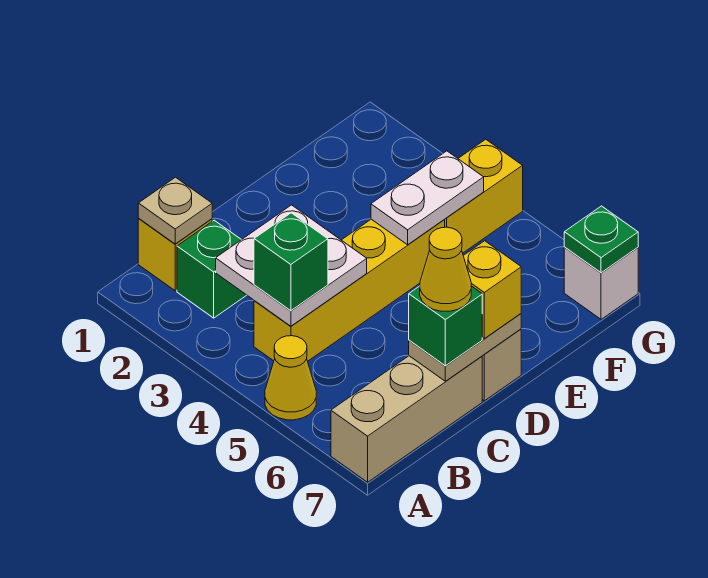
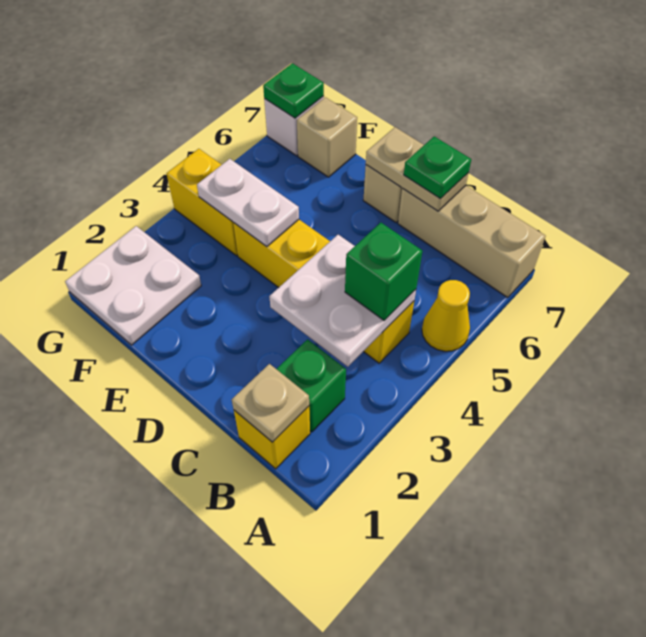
green brick C7 level 3 -> green plate C7 level 3
yellow cone C7 level 4 -> none
yellow brick D7 level 3 -> none
none -> white plate F1:G2 level 1
none -> tan brick F7 level 1

